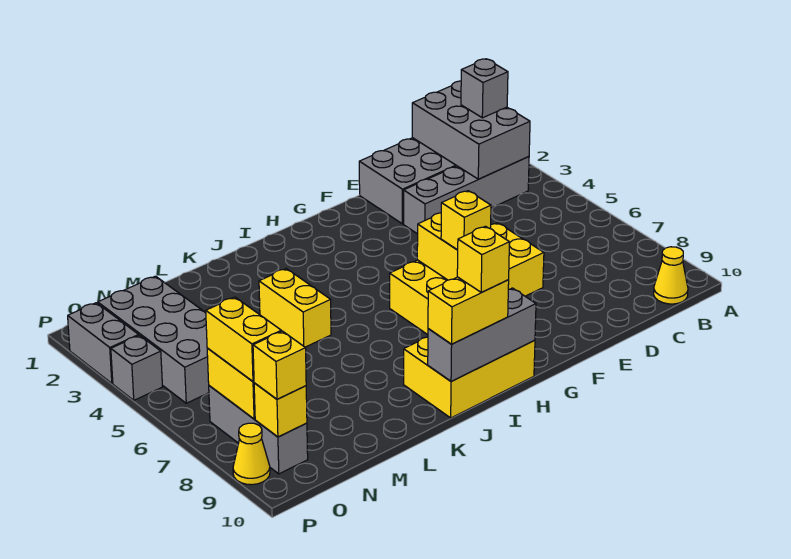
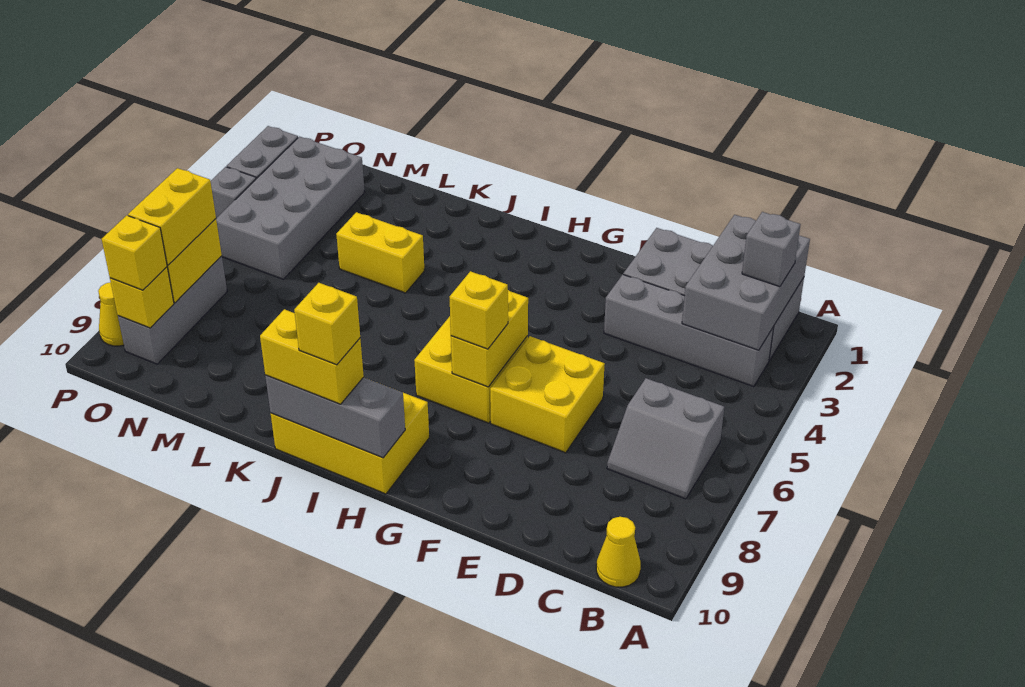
none -> grey slope B6:C7 level 1 top 6
yellow brick K4:K5 level 1 -> yellow brick K4:L4 level 1

